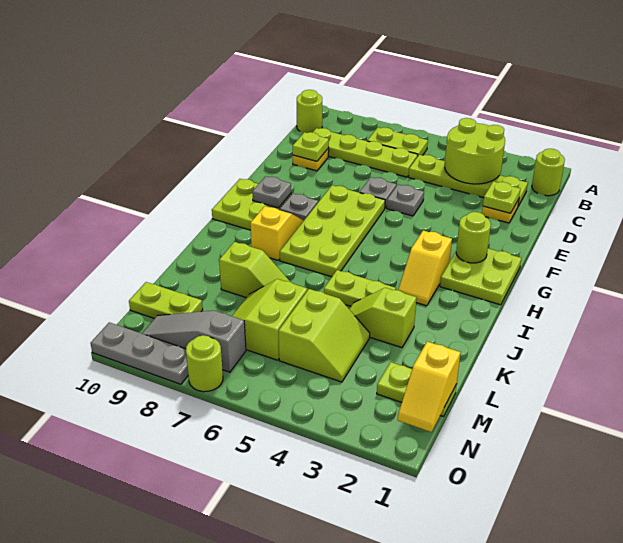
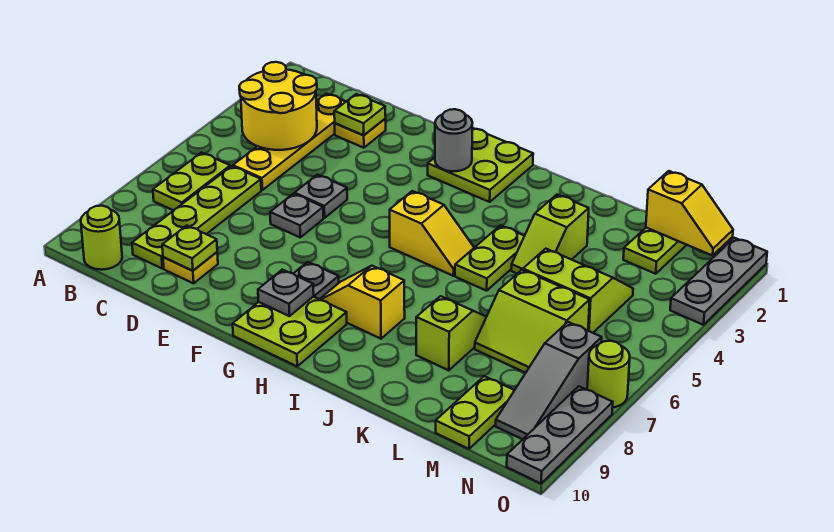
lime round brick B1 level 1 -> none
lime round brick B3:C4 level 2 -> yellow round brick B3:C4 level 2
lime plate C2:C5 level 1 -> yellow plate C2:C5 level 1
lime plate F6:I7 level 1 -> none
lime round brick G2 level 2 -> grey round brick G2 level 2
yellow slope H3:I3 level 1 top H -> yellow slope H5:I5 level 1 top H
none -> grey plate O1:O3 level 1

